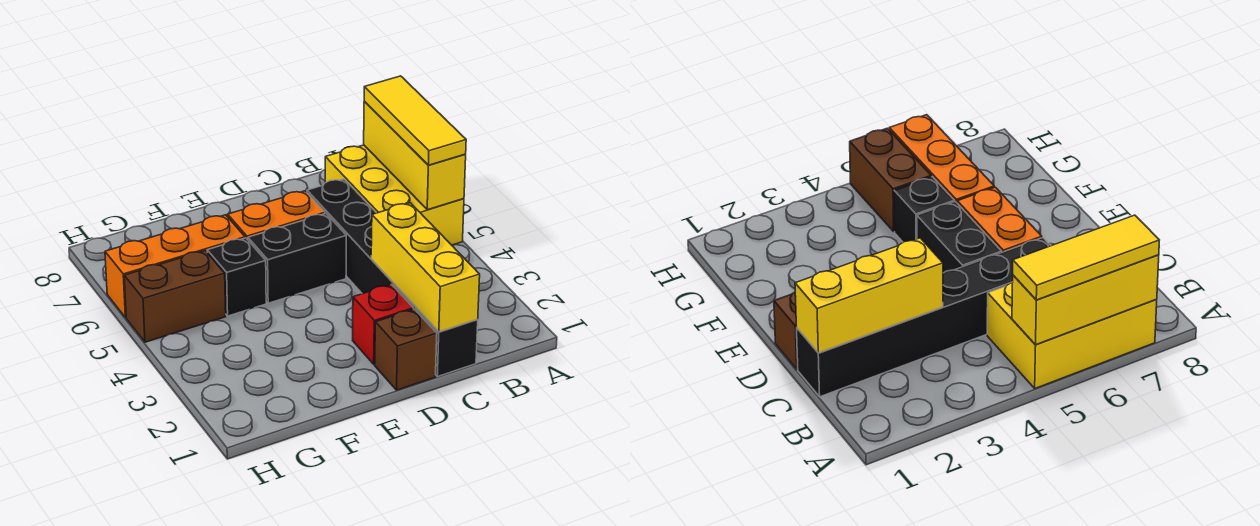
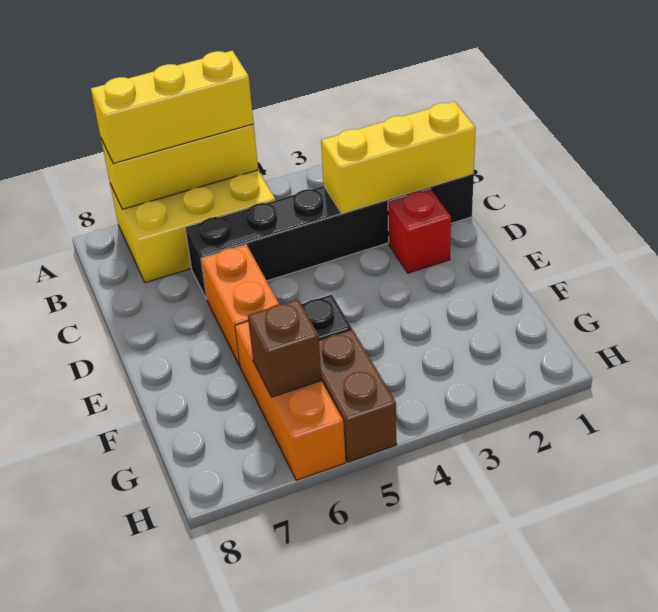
yellow tile A5:A7 level 3 -> yellow brick A5:A7 level 3
brown brick D1 level 1 -> brown brick G6 level 2
black brick D5:E5 level 1 -> none

